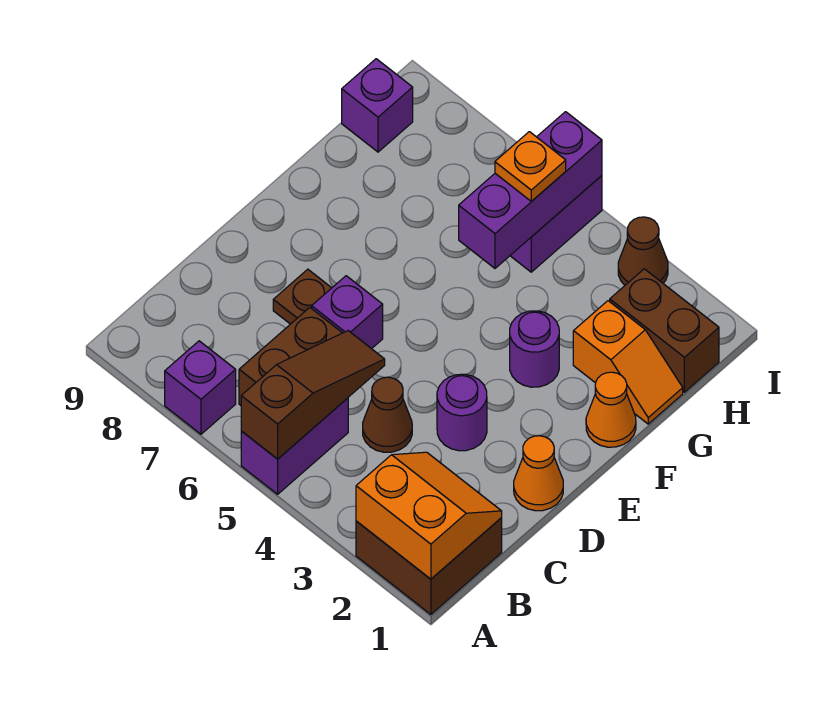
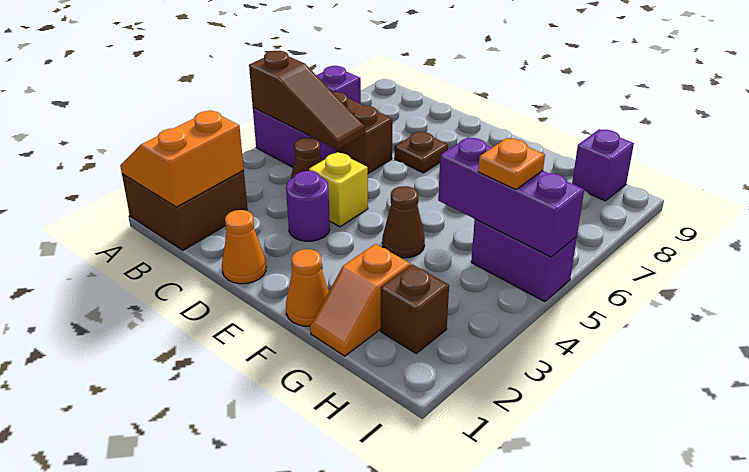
orange slope A1:B2 level 2 top A -> orange slope A1:B2 level 2 top B
none -> yellow brick D4 level 1
purple brick D6 level 1 -> none
purple round brick F3 level 1 -> none
brown brick H1:H2 level 1 -> brown brick H2 level 1
brown cone I3 level 1 -> brown cone F4 level 1

